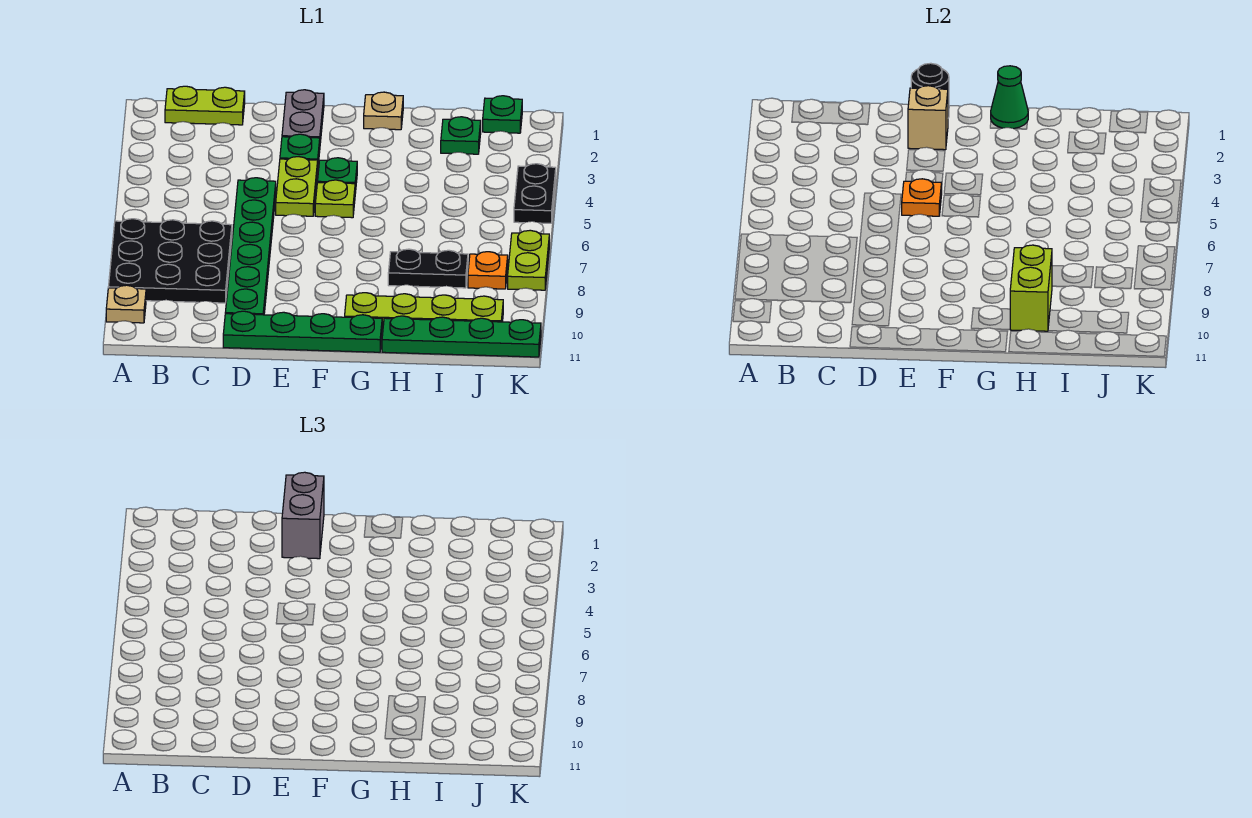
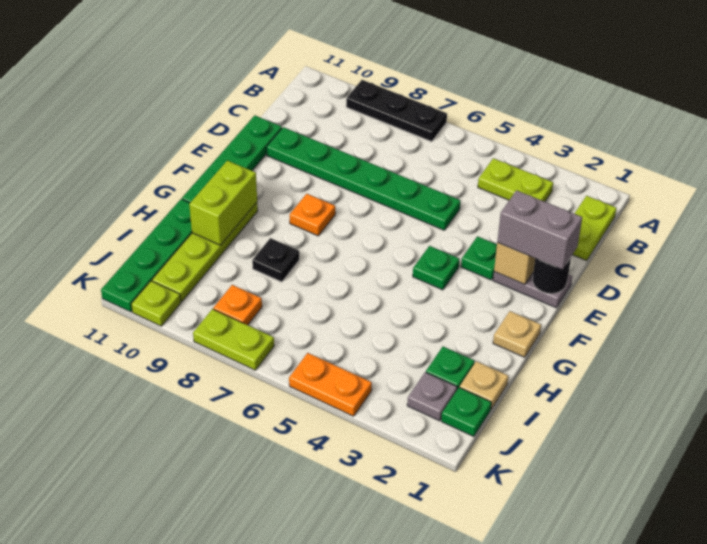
black plate A7:C9 level 1 -> black plate A7:A9 level 1
tan plate A10 level 1 -> tan plate I1 level 1
lime plate E4:E5 level 1 -> lime plate B3:B4 level 1
orange plate E5 level 2 -> orange plate F8 level 1
lime plate F5 level 1 -> lime plate K10 level 1
green cone G1 level 2 -> none
black plate H8:I8 level 1 -> black plate H8 level 1
lime brick H9:H10 level 2 -> lime brick G10:H10 level 2
none -> grey plate J2 level 1
black plate K4:K5 level 1 -> orange plate K4:K5 level 1

